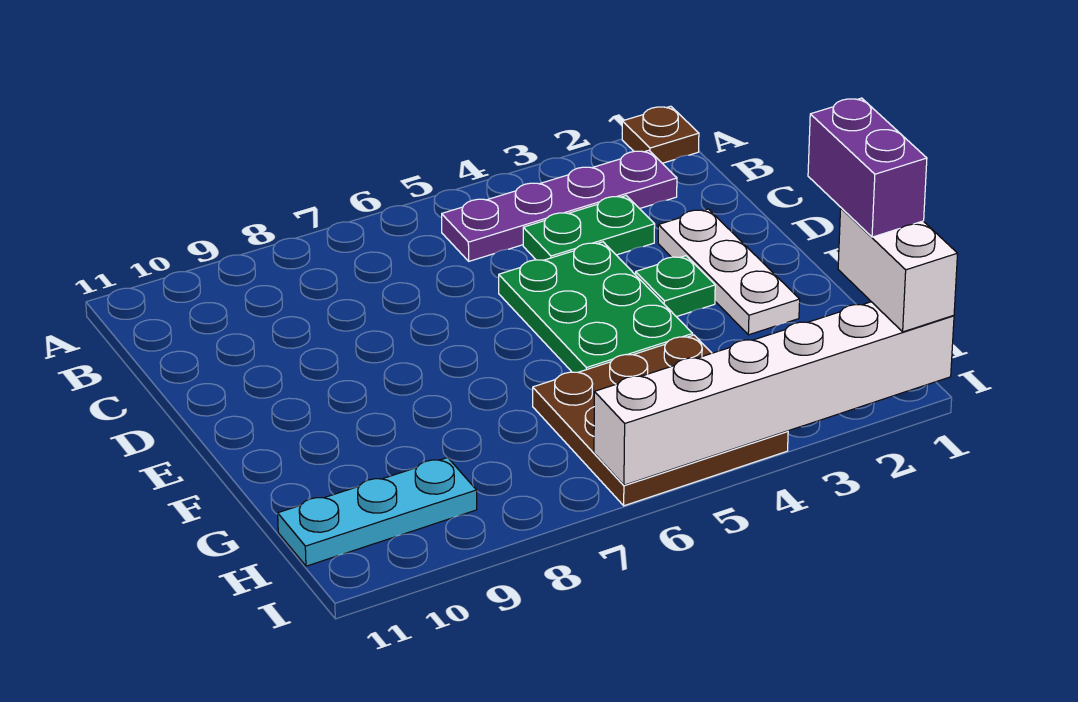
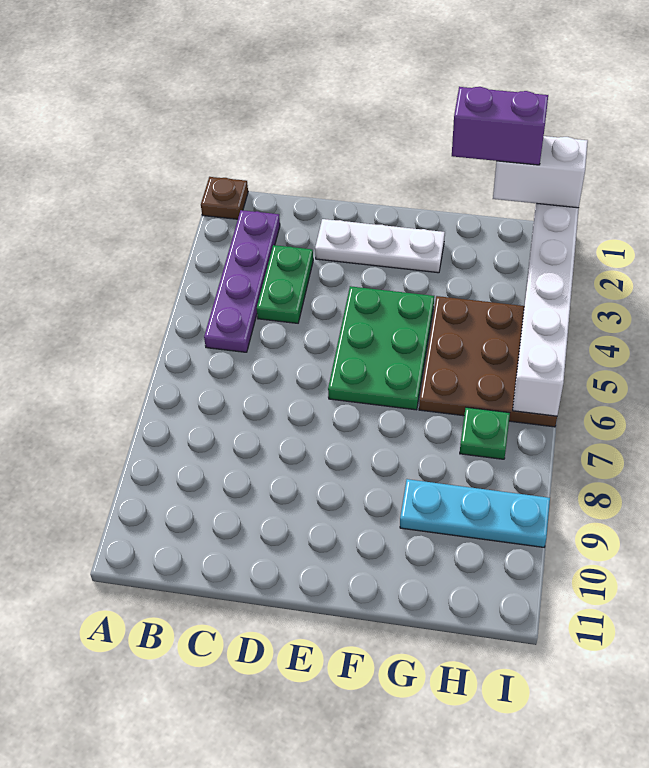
green plate D4:F5 level 1 -> green plate E4:F6 level 1
green plate E3 level 1 -> green plate H7 level 1
cyan plate H9:H11 level 1 -> cyan plate G9:I9 level 1

